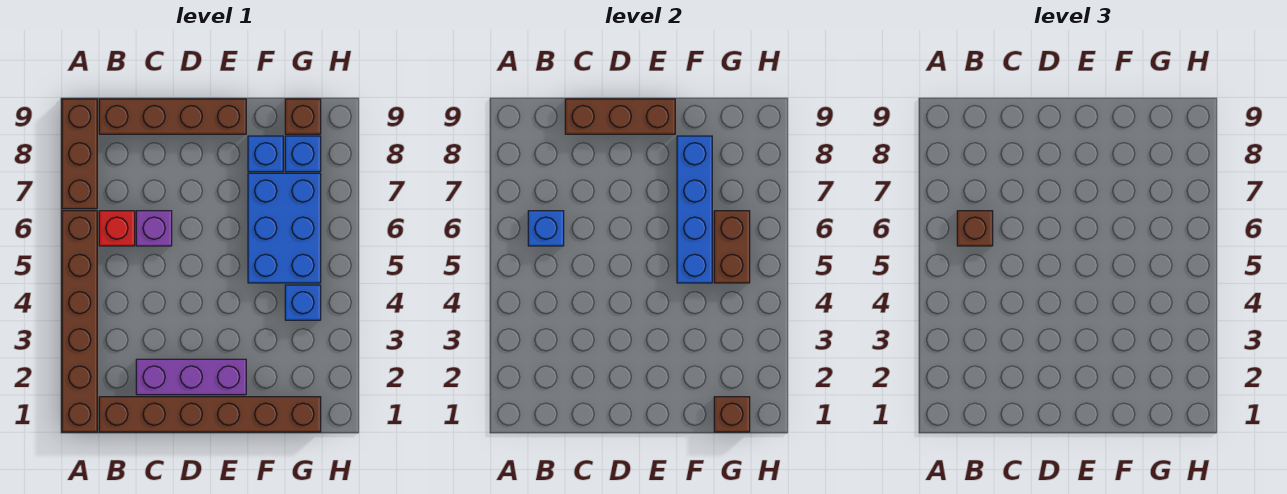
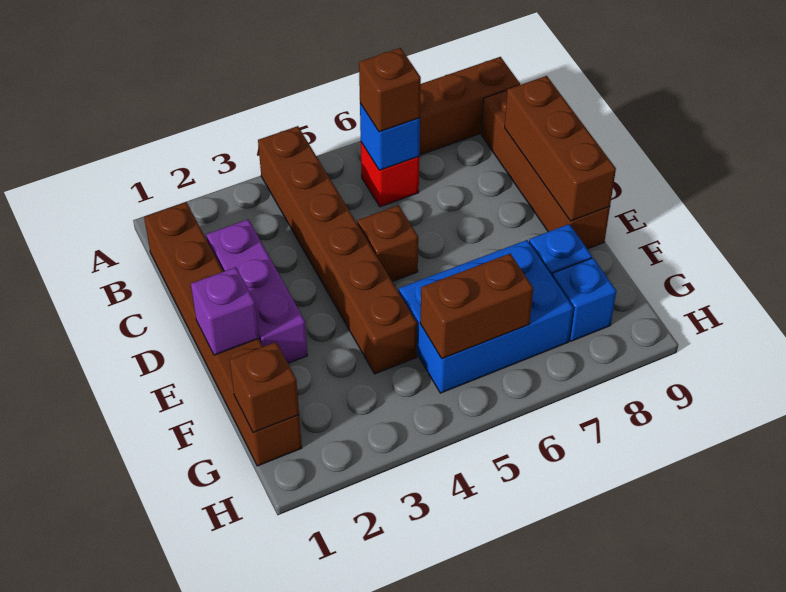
brown brick A1:A6 level 1 -> brown brick A4:F4 level 1
purple brick C6 level 1 -> purple brick E1 level 2
blue brick F5:F8 level 2 -> none
blue brick G4 level 1 -> none
brown brick G9 level 1 -> brown brick D5 level 1

